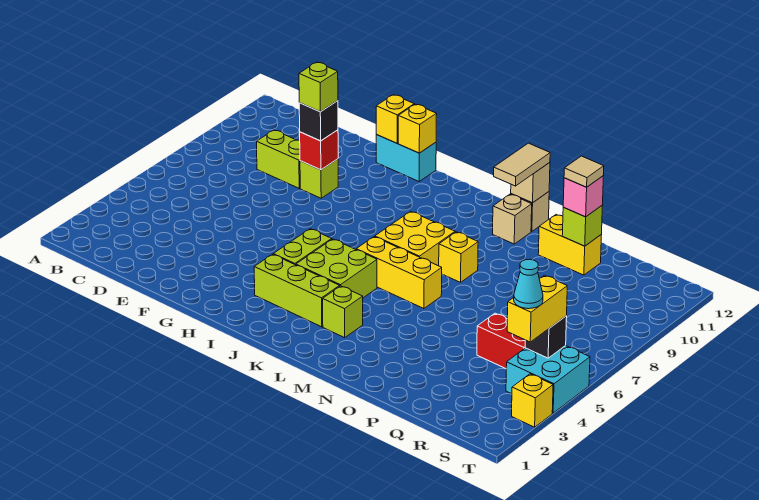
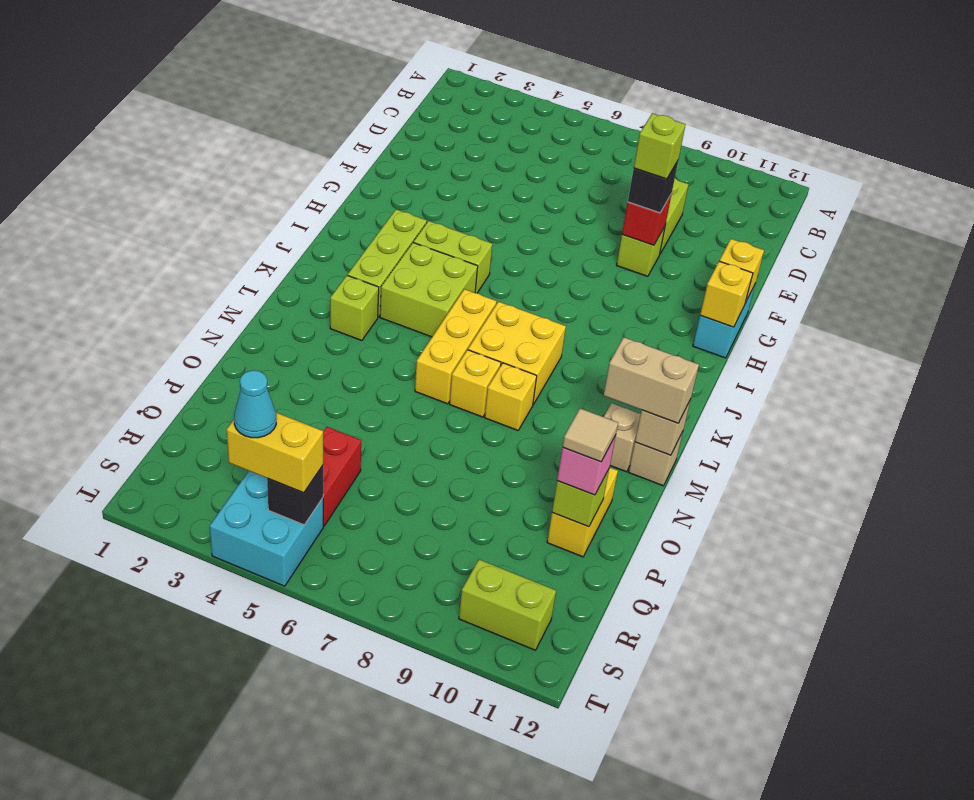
tan tile M11:M12 level 3 -> tan brick M11:M12 level 3
none -> lime brick S10:S11 level 1
yellow brick T3 level 1 -> yellow brick M7 level 1

